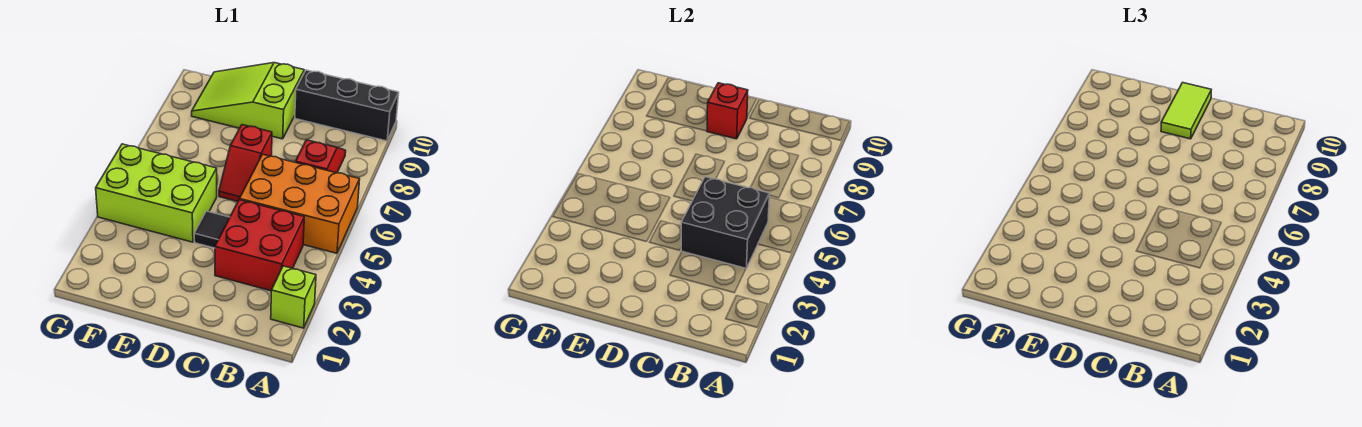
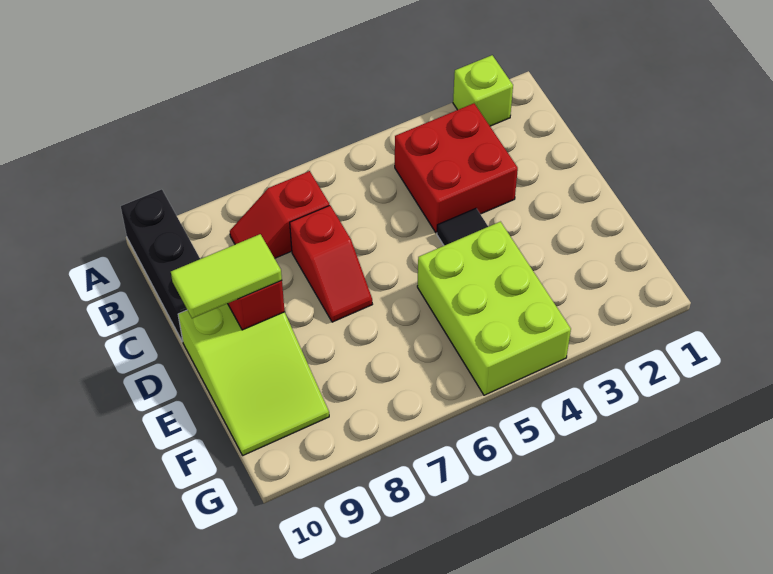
orange brick A5:C6 level 1 -> none
black brick B4:C5 level 2 -> none
red slope D6:D7 level 1 top 7 -> red slope C7:D7 level 1 top C

